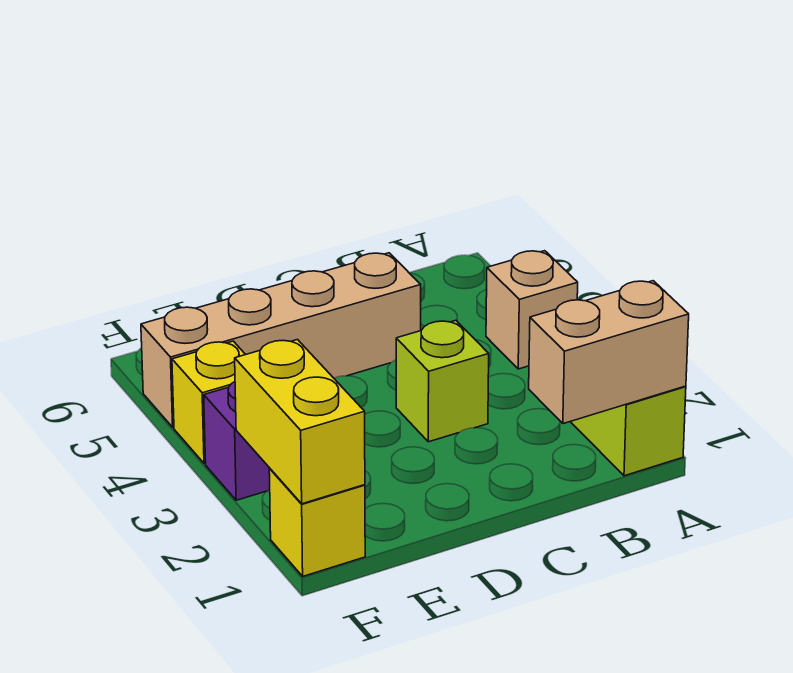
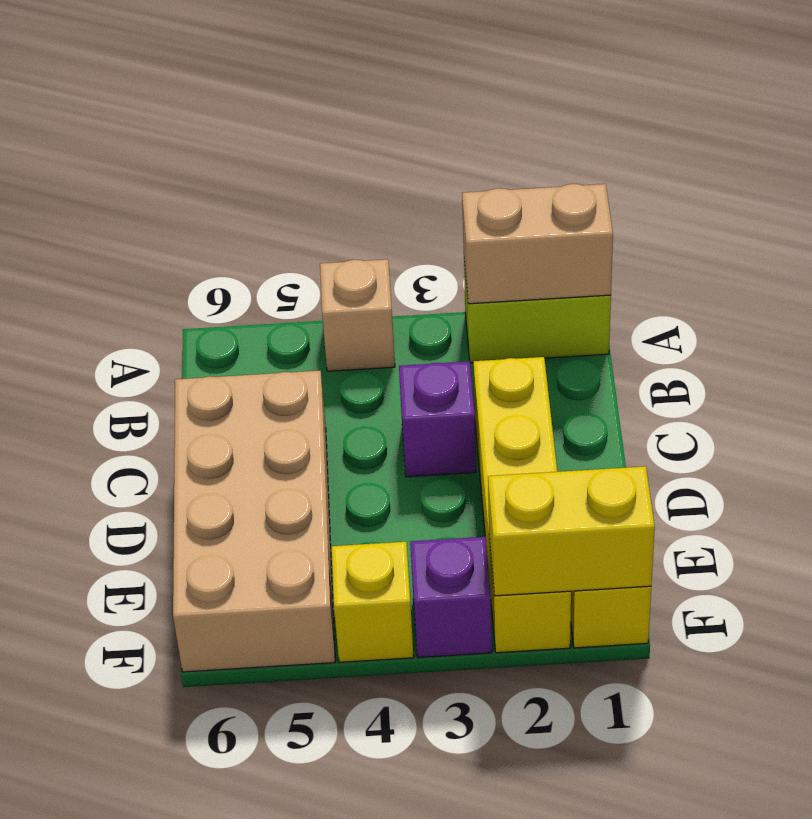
tan brick A1:B1 level 2 -> tan brick A1:A2 level 2
none -> yellow brick C2:F2 level 1
lime brick C3 level 1 -> purple brick C3 level 1
tan brick C5:F5 level 1 -> tan brick C5:F6 level 1

